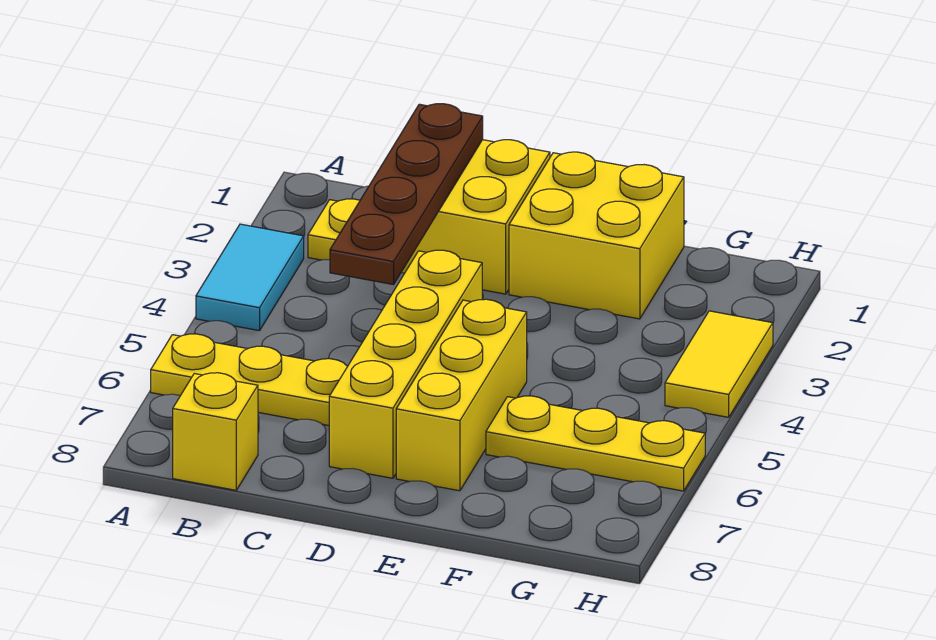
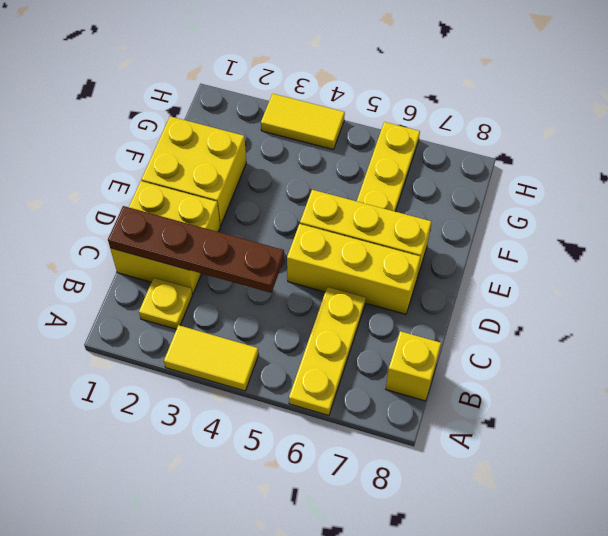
cyan tile A3:A4 level 1 -> yellow tile A3:A4 level 1
yellow brick D4:D7 level 1 -> yellow brick D5:D7 level 1

